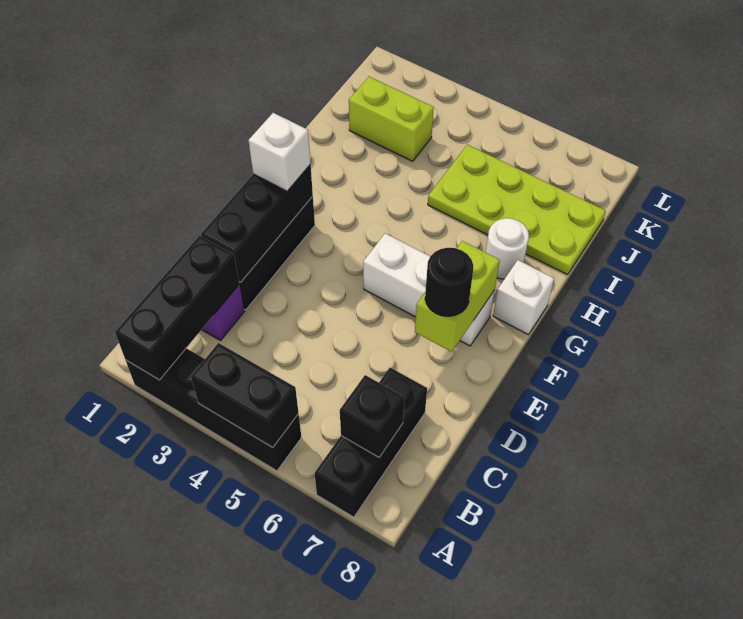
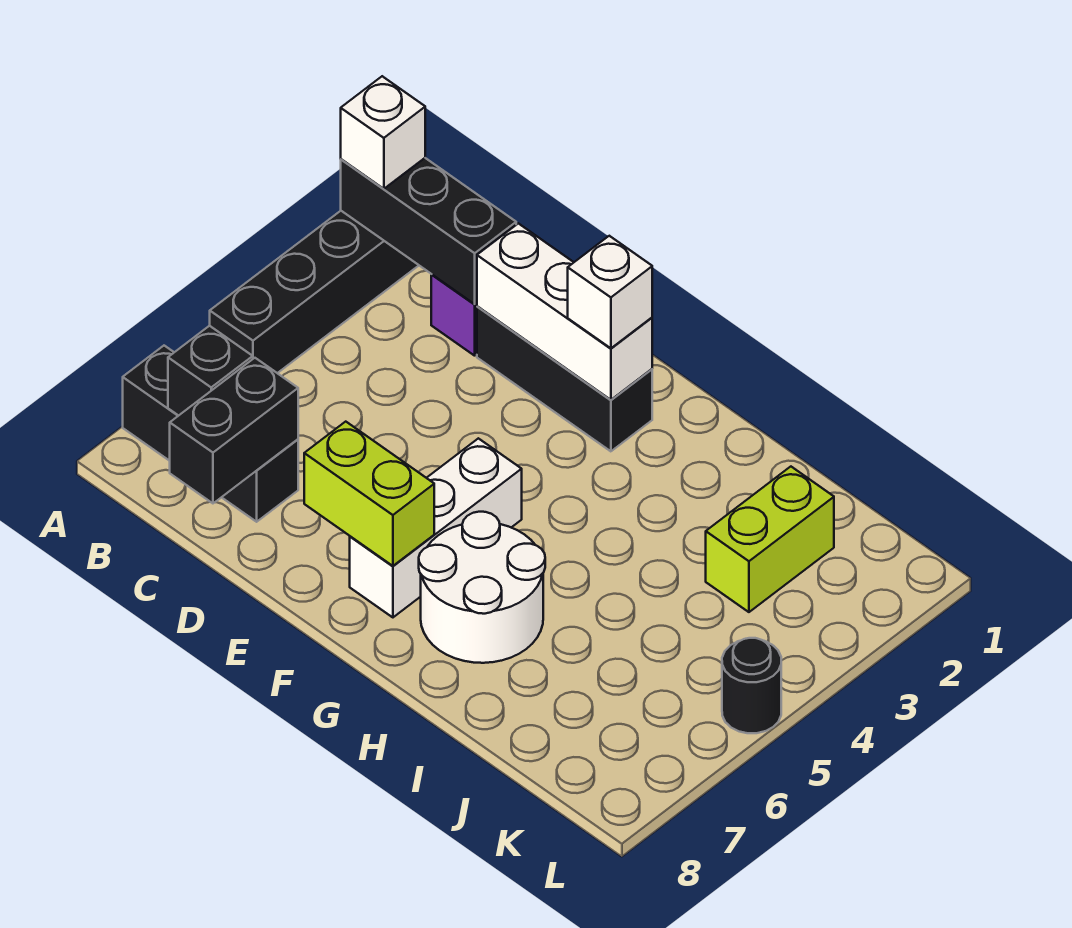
black brick A4:A5 level 2 -> black brick C7:C8 level 2
black brick D2:F2 level 2 -> white brick D2:F2 level 2
black round brick E7 level 3 -> black round brick L5 level 1
white brick G8 level 1 -> white brick A2 level 3
white round brick H7 level 1 -> white round brick G6:H7 level 1
lime plate I5:J8 level 1 -> none

